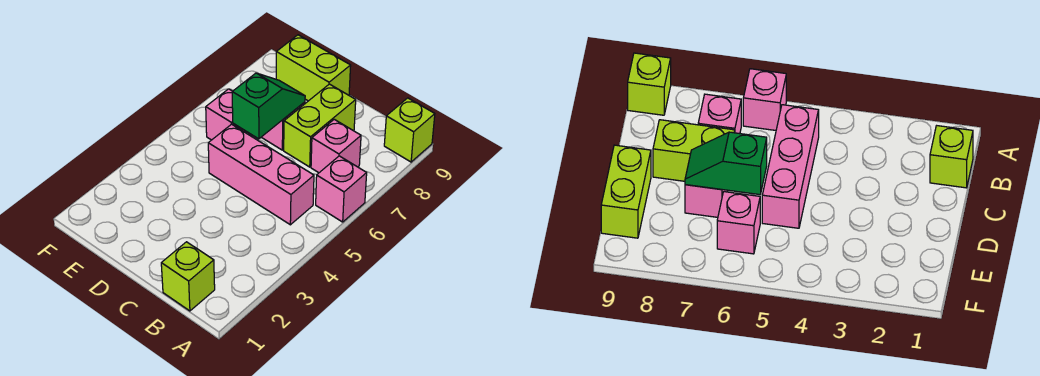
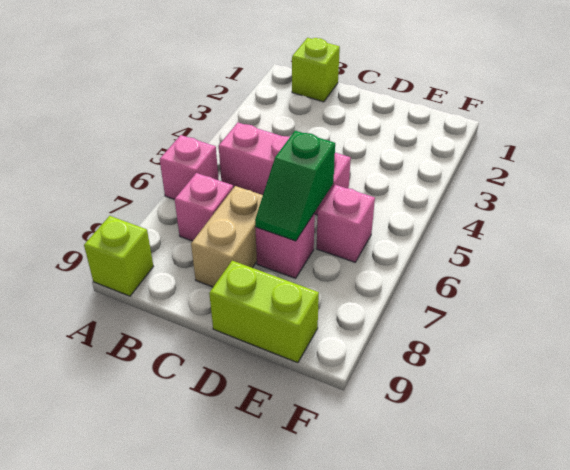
lime brick C7:C8 level 1 -> tan brick C7:C8 level 1

